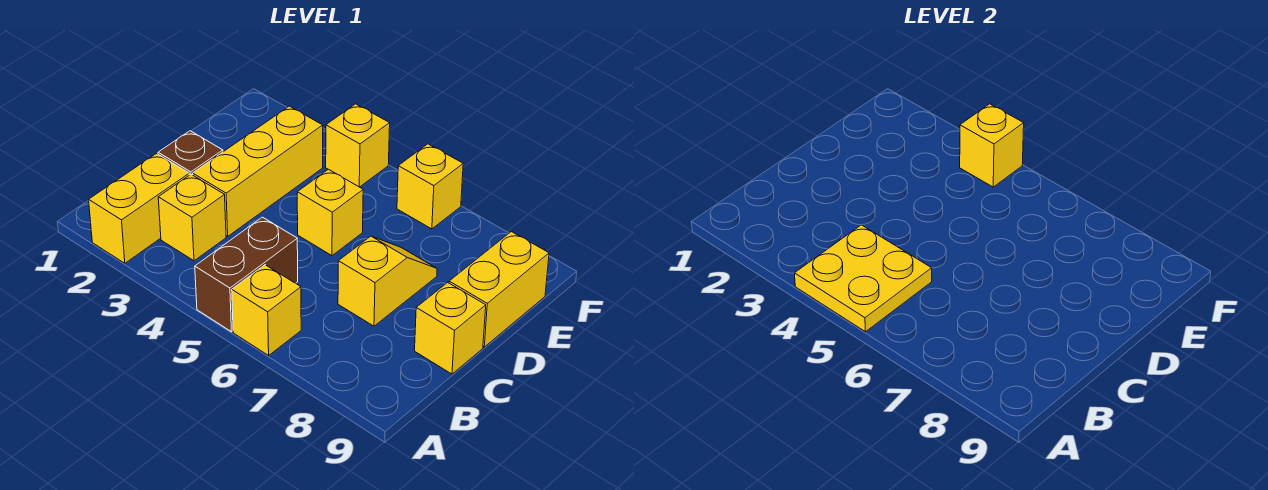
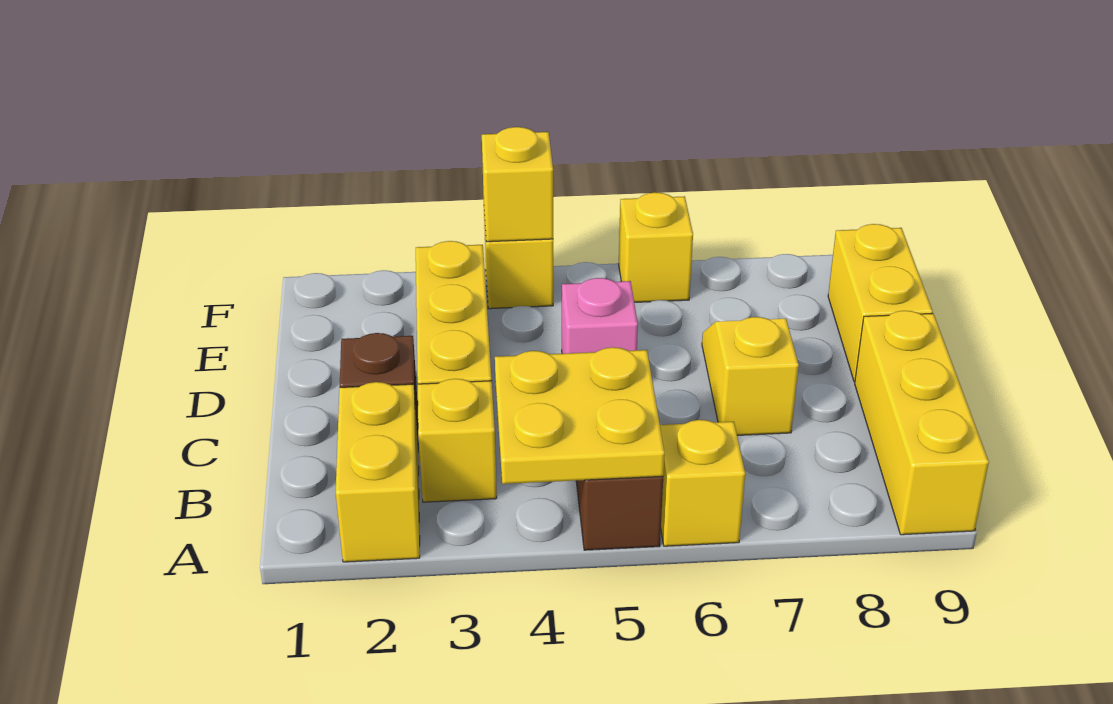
yellow brick C9 level 1 -> yellow brick A9:C9 level 1
yellow brick D5 level 1 -> pink brick D5 level 1

